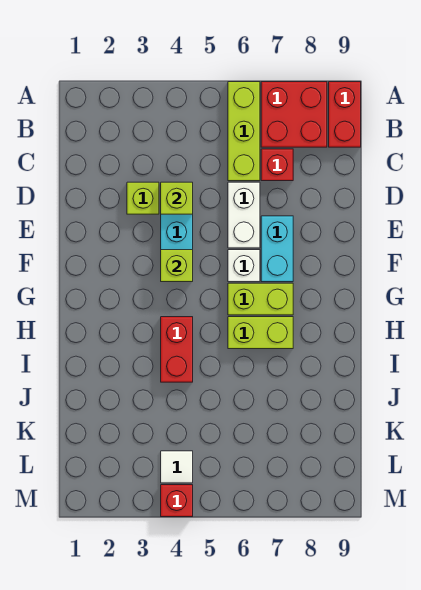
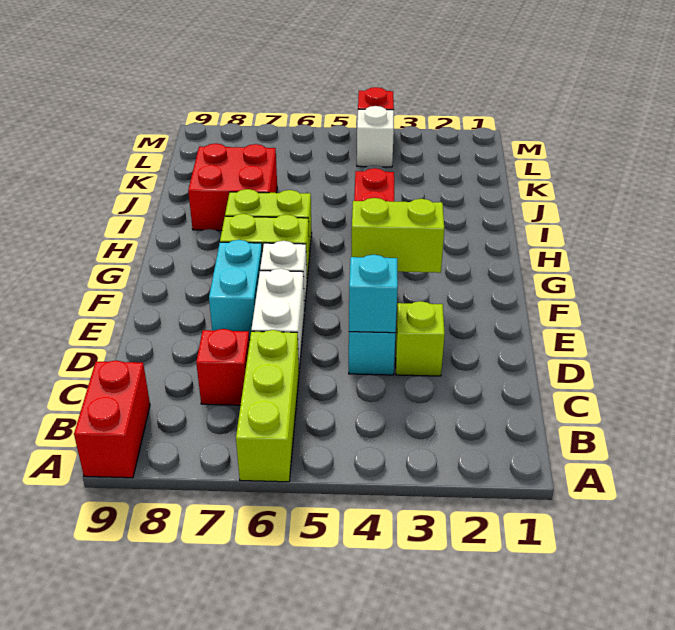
red brick A7:B8 level 1 -> red brick I7:J8 level 1
lime brick D4 level 2 -> cyan brick D4 level 2
lime brick F4 level 2 -> lime brick F3:F4 level 2
white tile L4 level 1 -> white brick L4 level 1

